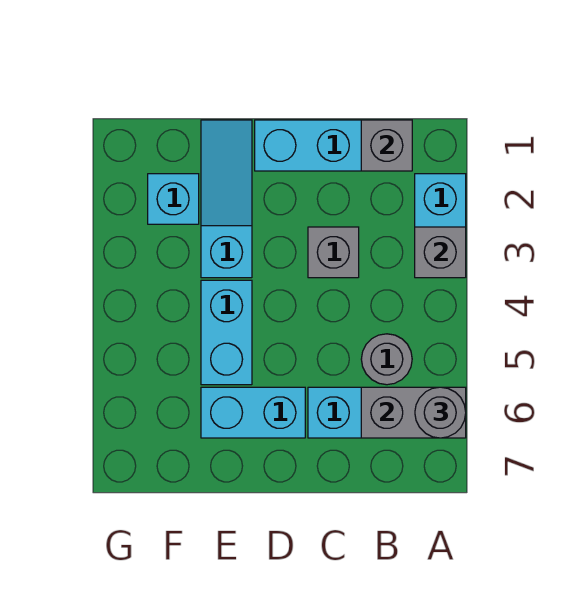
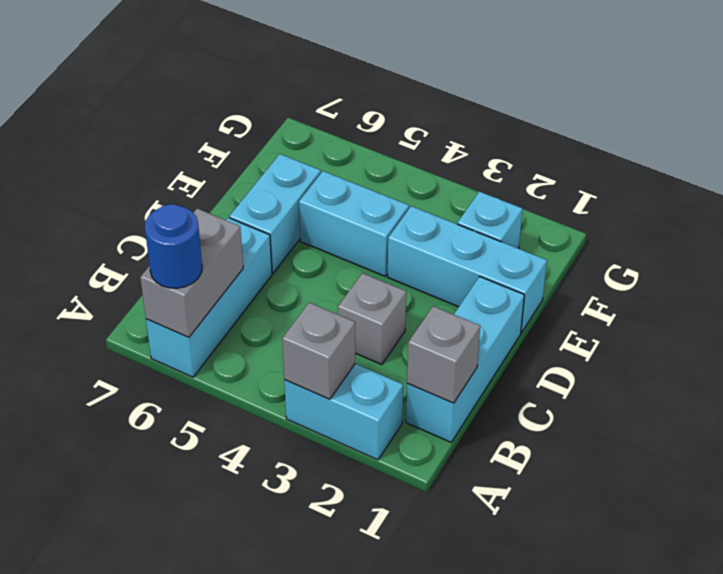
grey round brick A6 level 3 -> blue round brick A6 level 3
grey round brick B5 level 1 -> none
cyan slope E1:E3 level 1 top 3 -> cyan brick E1:E3 level 1

